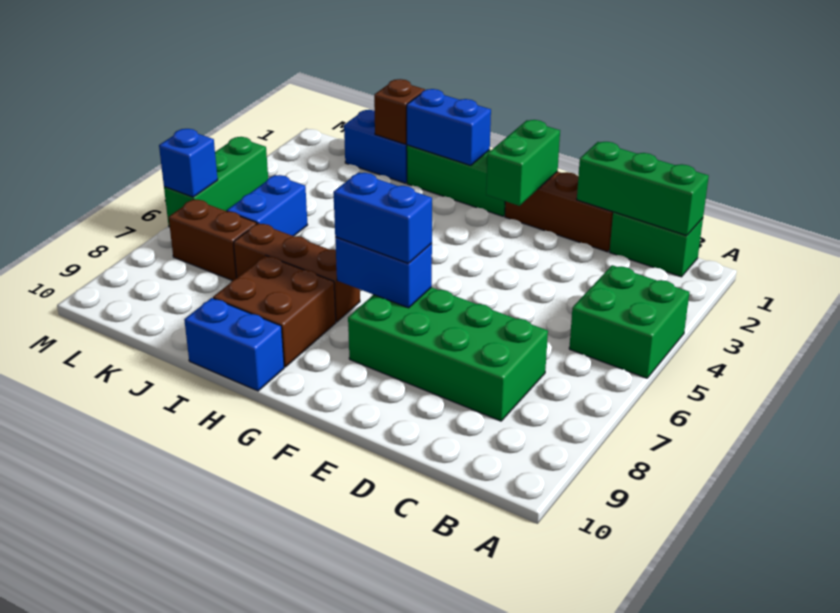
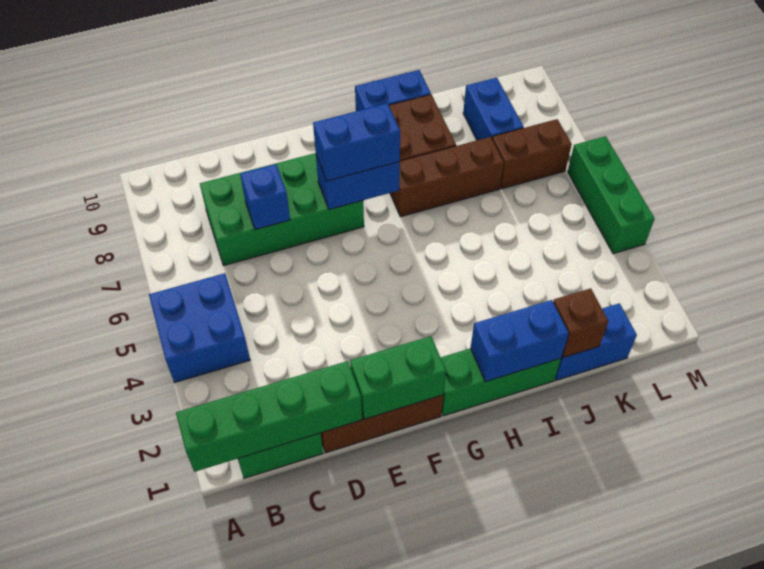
green brick A4:B5 level 1 -> blue brick A4:B5 level 1
green brick B1:D1 level 2 -> green brick A1:D1 level 2
green brick F1:F2 level 2 -> green brick E1:F1 level 2
blue brick K5:K6 level 1 -> blue brick K8:K9 level 1
blue brick M6 level 2 -> blue brick D7 level 2

